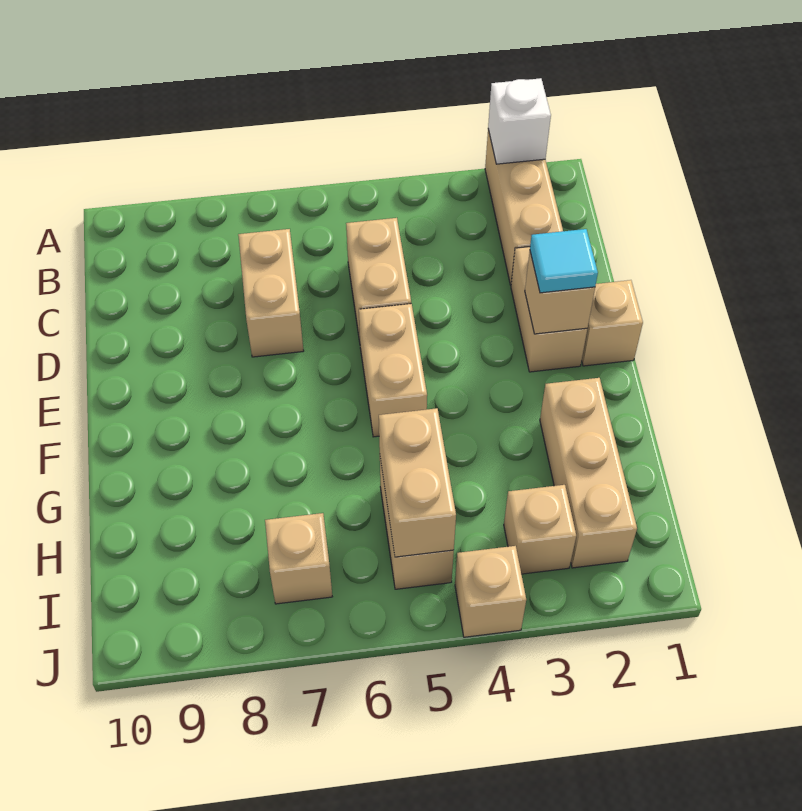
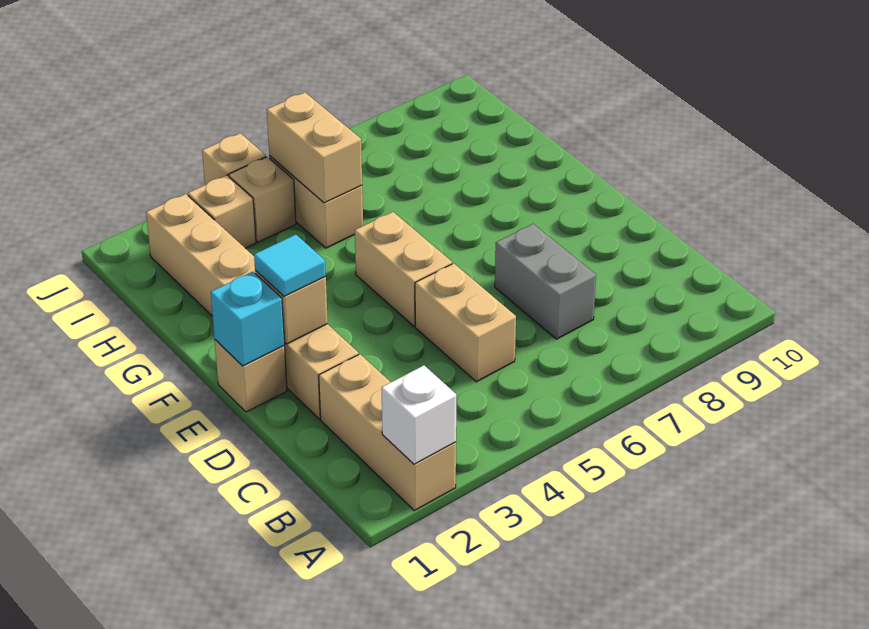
tan brick C7:D7 level 1 -> grey brick C7:D7 level 1
none -> cyan brick E1 level 2
tan brick I7 level 1 -> tan brick I4 level 1

